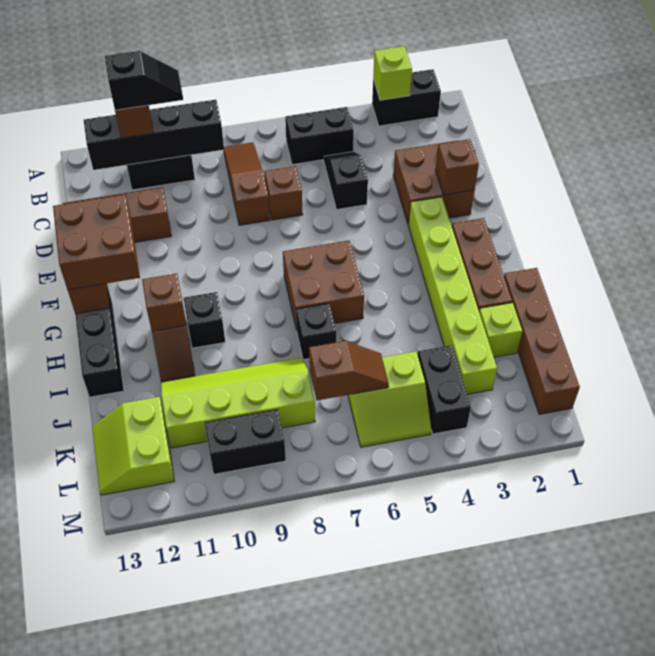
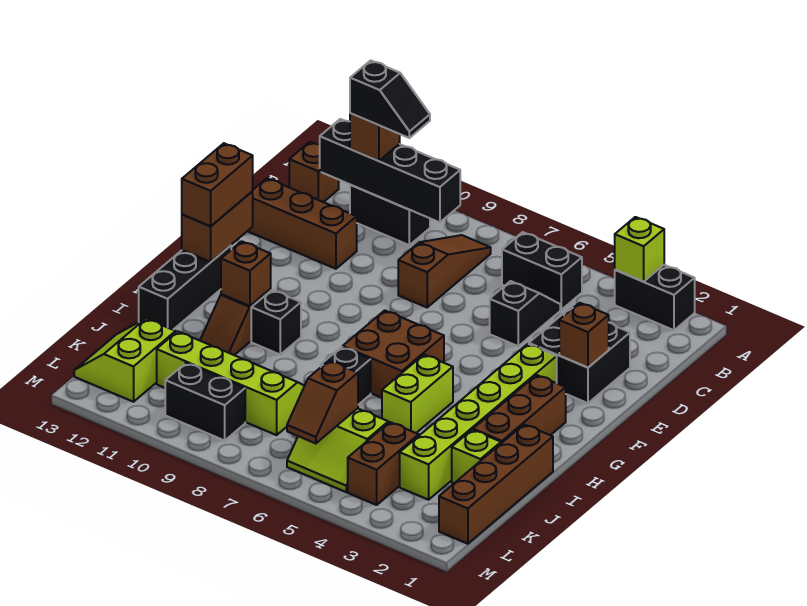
brown brick D2:E3 level 1 -> black brick D2:E3 level 1
brown brick D7 level 1 -> brown brick B13 level 1
brown brick F12:G13 level 3 -> brown brick F13:G13 level 3
none -> lime brick H5:I5 level 1
black brick K4:L4 level 1 -> brown brick K4:L4 level 1
brown slope K6:K7 level 2 top 7 -> brown slope K6:L6 level 2 top K

